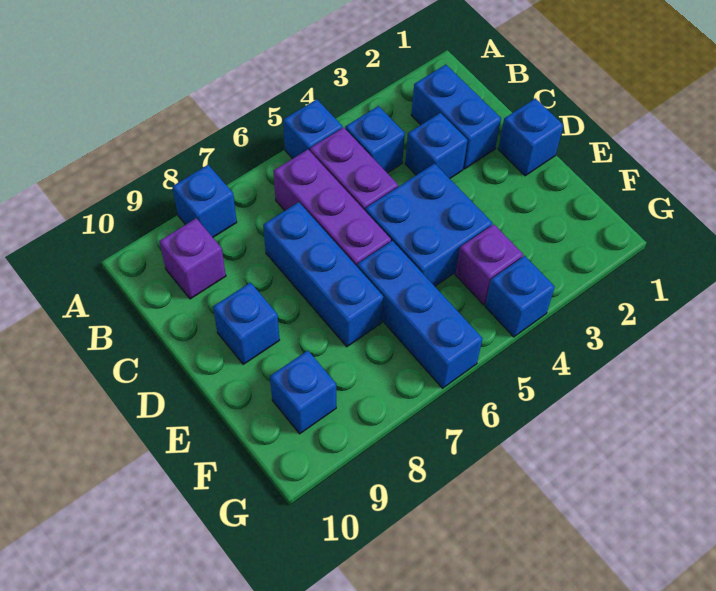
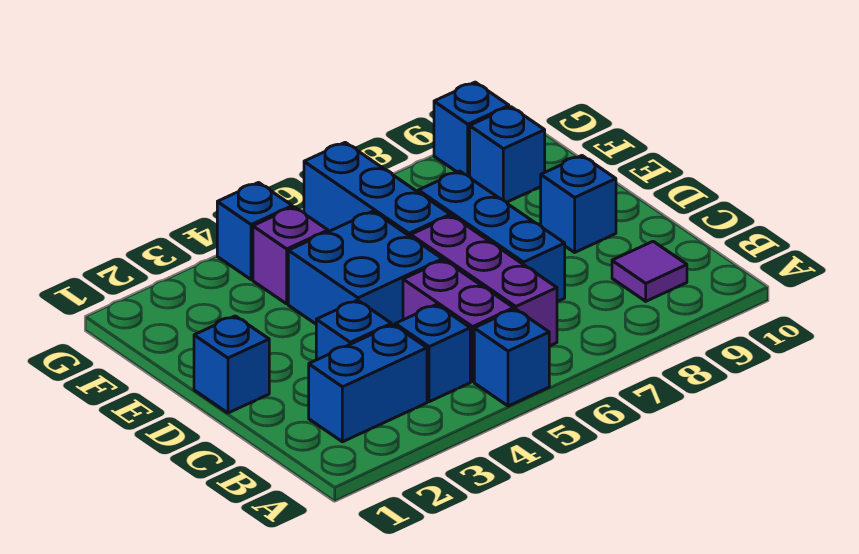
blue brick A8 level 1 -> blue brick G9 level 1
blue brick B2:C2 level 1 -> blue brick B2:B3 level 1
purple brick B9 level 1 -> purple tile B9 level 1

